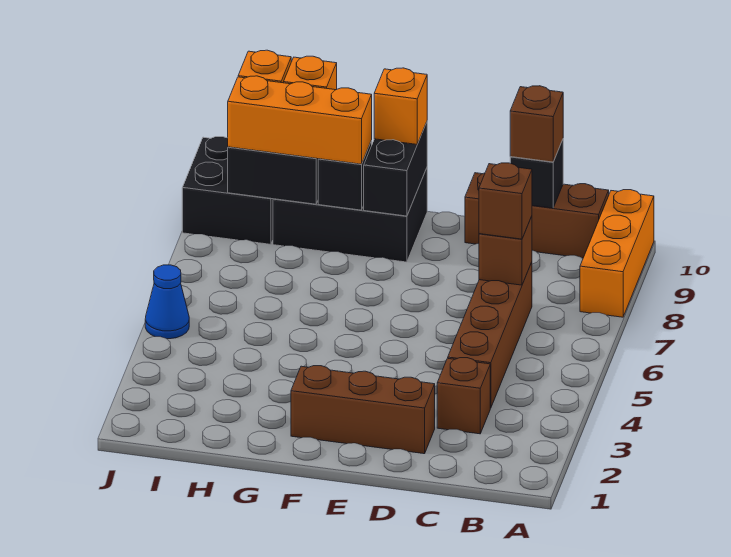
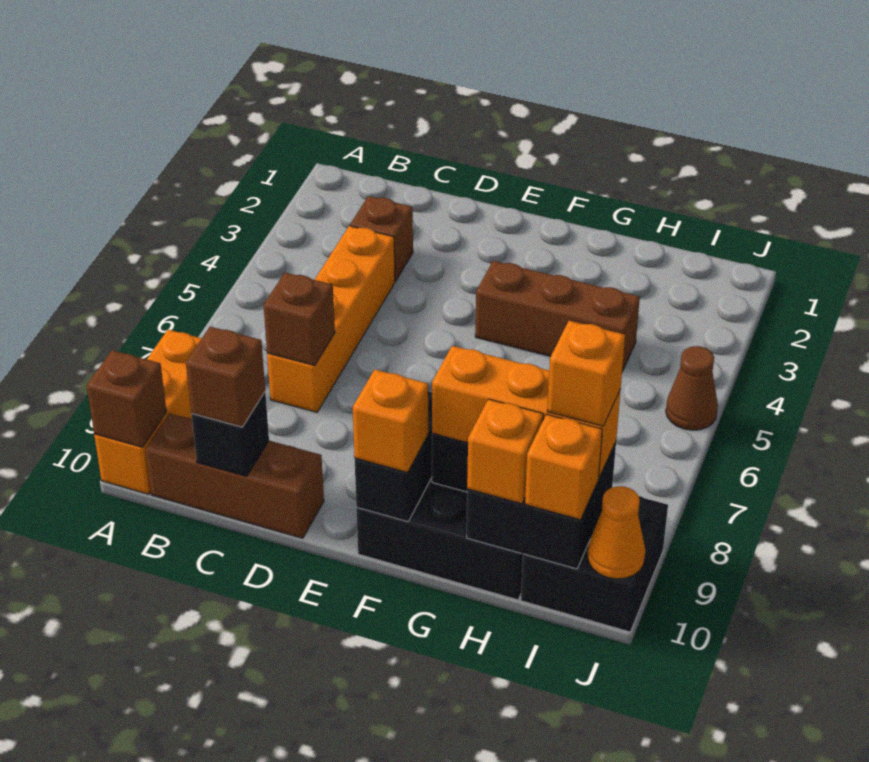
brown brick C4:C7 level 1 -> orange brick C4:C7 level 1
brown brick C7 level 3 -> brown brick A10 level 2
brown brick D2:F2 level 1 -> brown brick F4:H4 level 1
none -> orange brick I9 level 4
blue cone J5 level 1 -> brown cone J5 level 1
none -> orange cone J10 level 2

